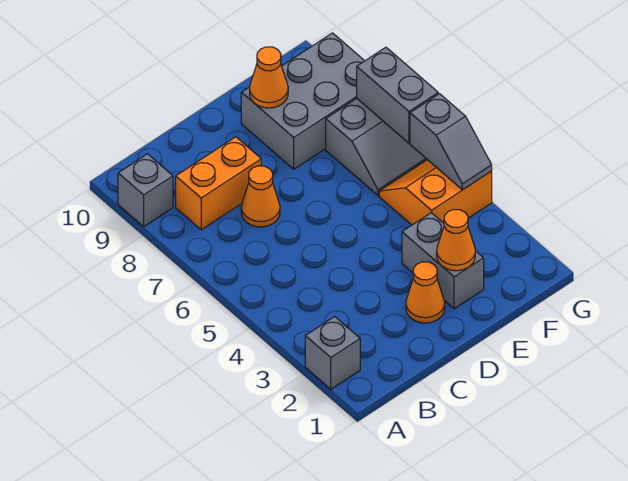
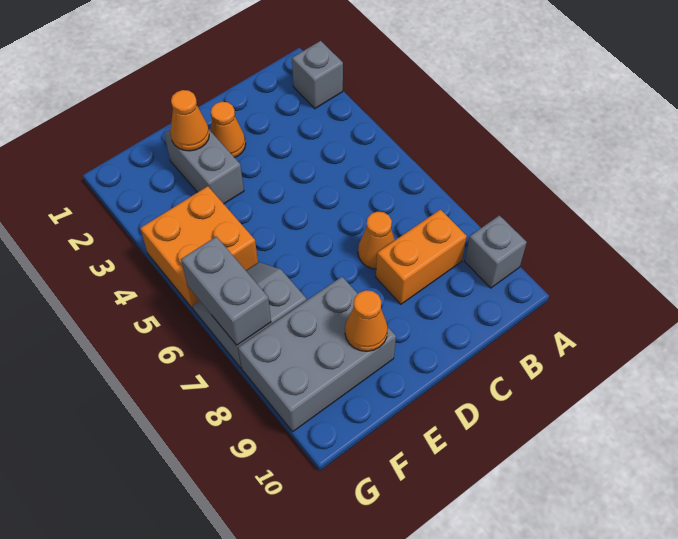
orange slope F4:G5 level 1 top 4 -> orange brick F4:G5 level 1
grey slope G4:G5 level 2 top 5 -> none

